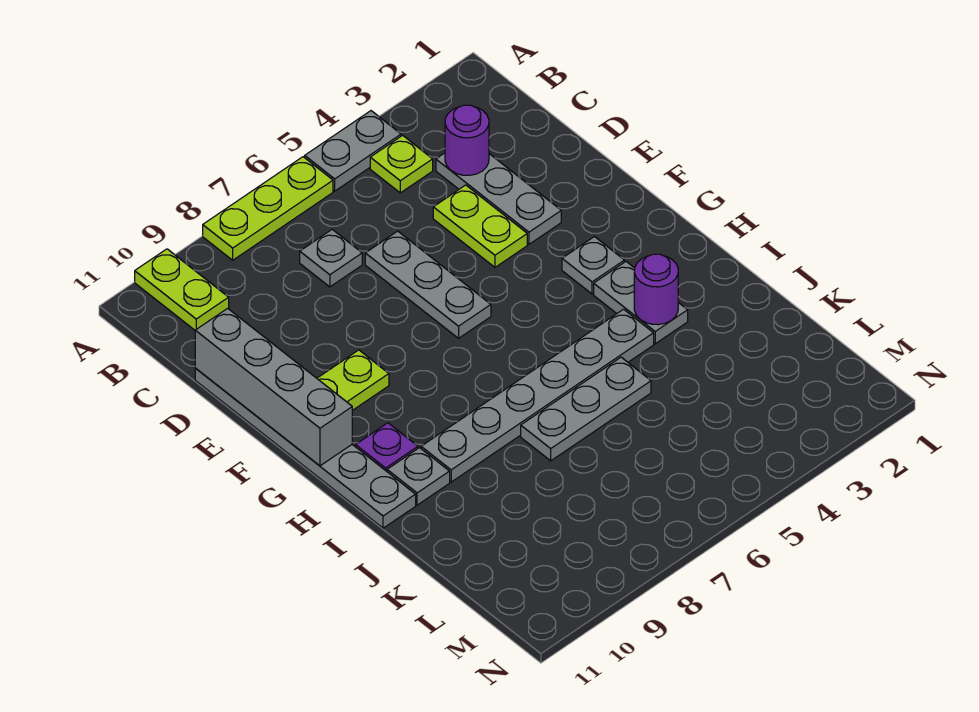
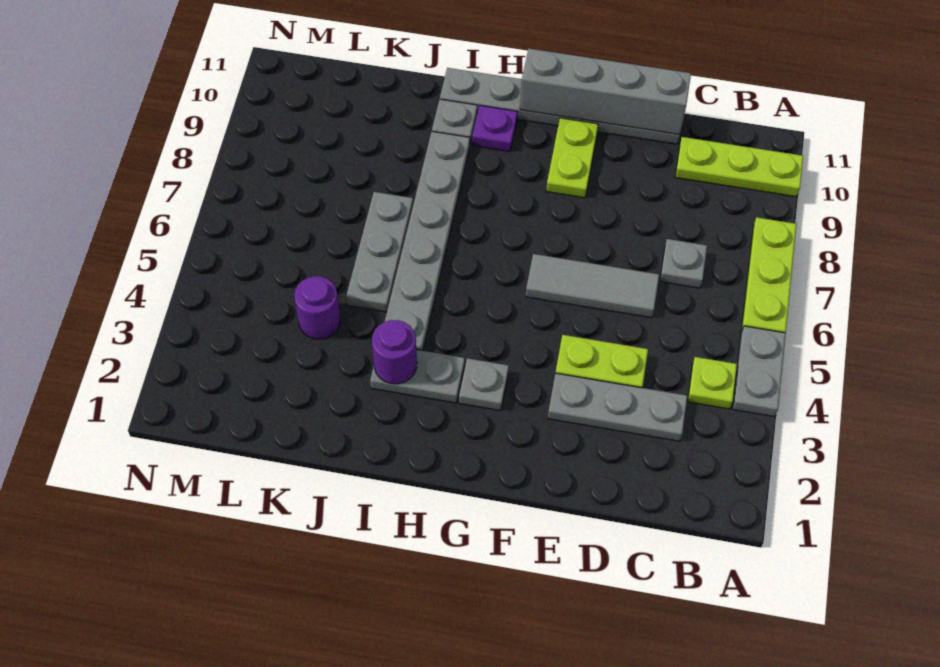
lime plate A10:B10 level 1 -> lime plate A10:C10 level 1
purple round brick C3 level 2 -> purple round brick K4 level 1
grey plate D6:F6 level 1 -> grey tile D6:F6 level 1

